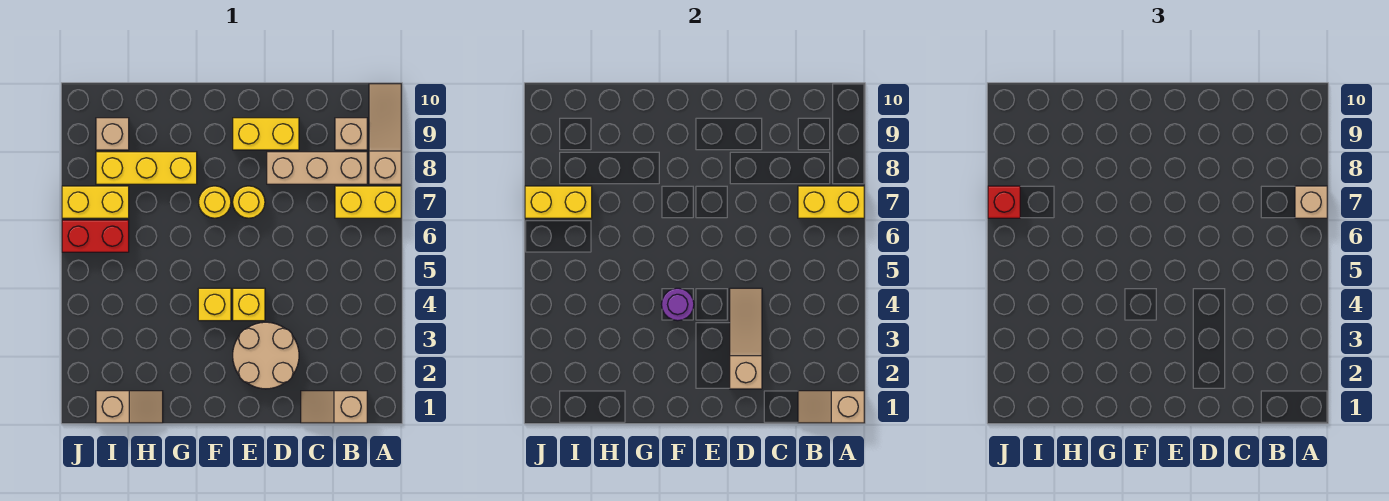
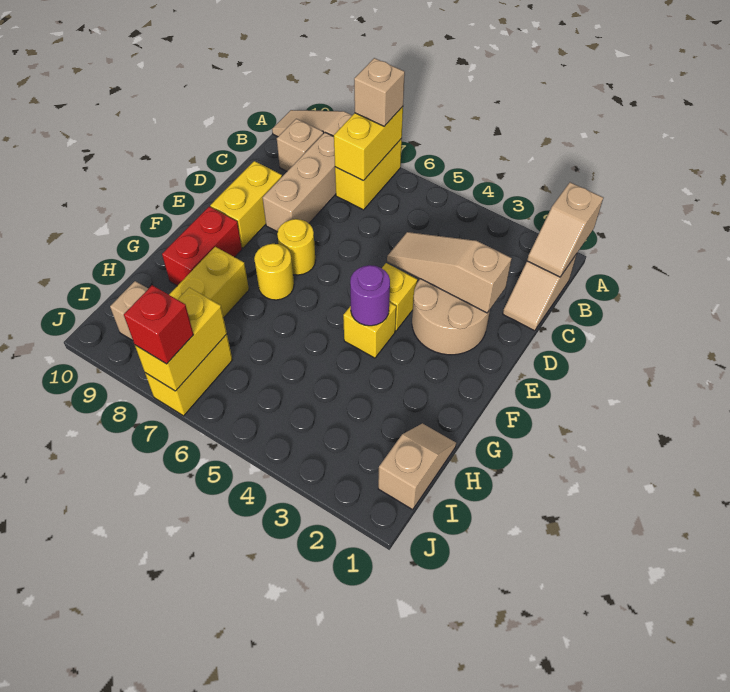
red brick I6:J6 level 1 -> red brick F9:G9 level 1

